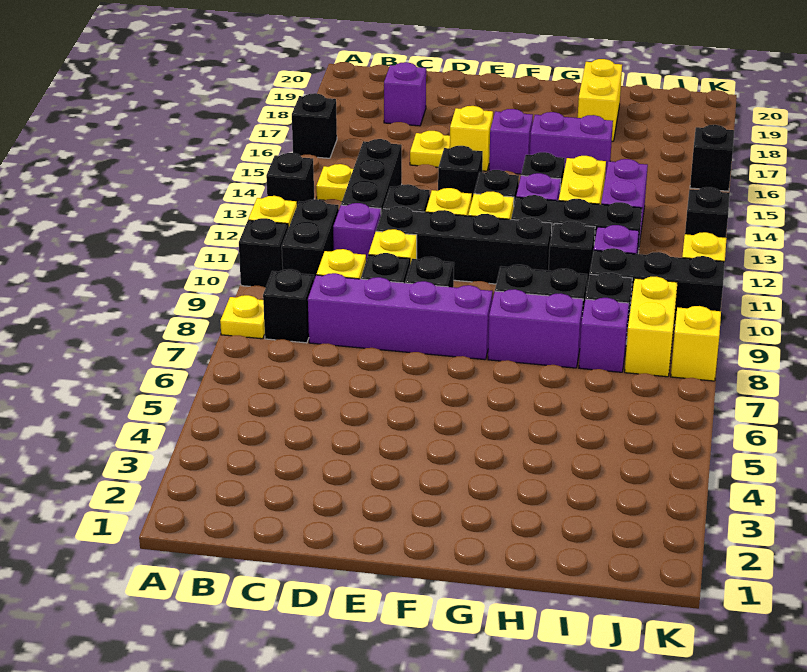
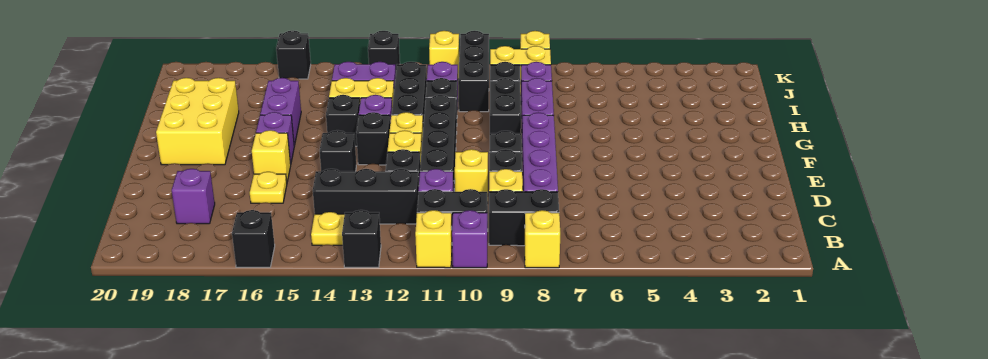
yellow plate A8 level 1 -> yellow brick A8 level 1
black brick A10 level 1 -> purple brick A10 level 1
black brick B8 level 1 -> black brick B8:B9 level 1
yellow brick H18:H19 level 1 -> yellow brick F18:H19 level 1

